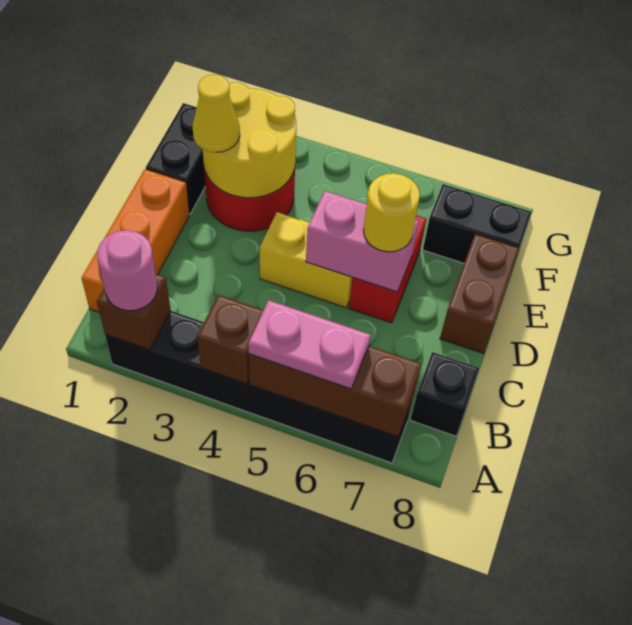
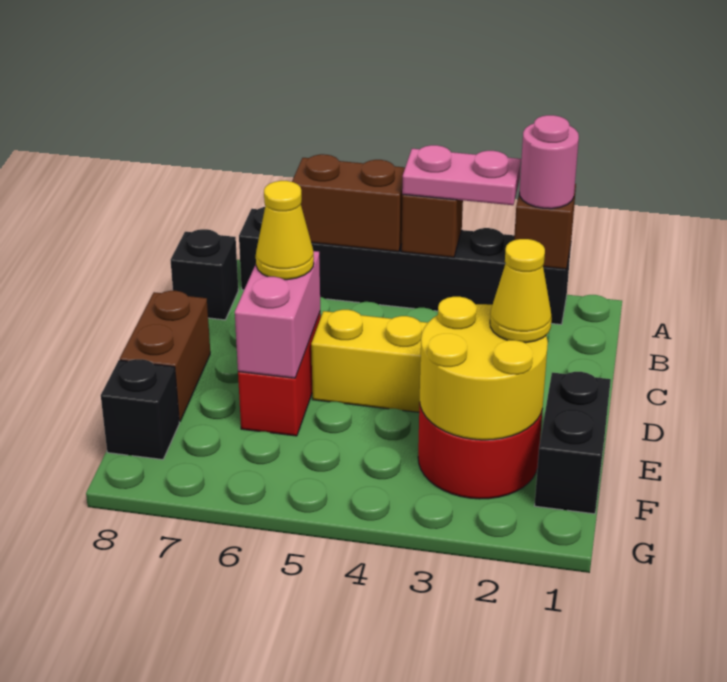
brown brick A5:A7 level 2 -> brown brick A5:A6 level 2
pink plate A5:A6 level 3 -> pink plate A3:A4 level 3
orange brick B1:D1 level 1 -> none
pink brick D5:D6 level 2 -> pink brick D6:E6 level 2
yellow round brick D6 level 3 -> yellow cone D6 level 3
black brick F7:F8 level 1 -> black brick F8 level 1

